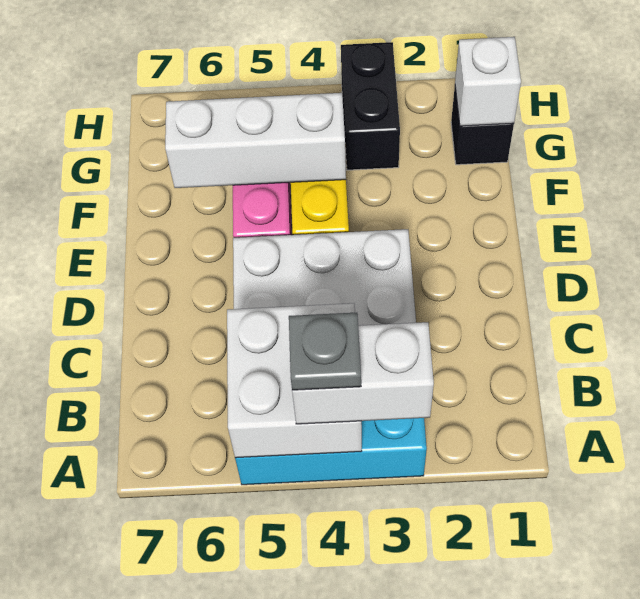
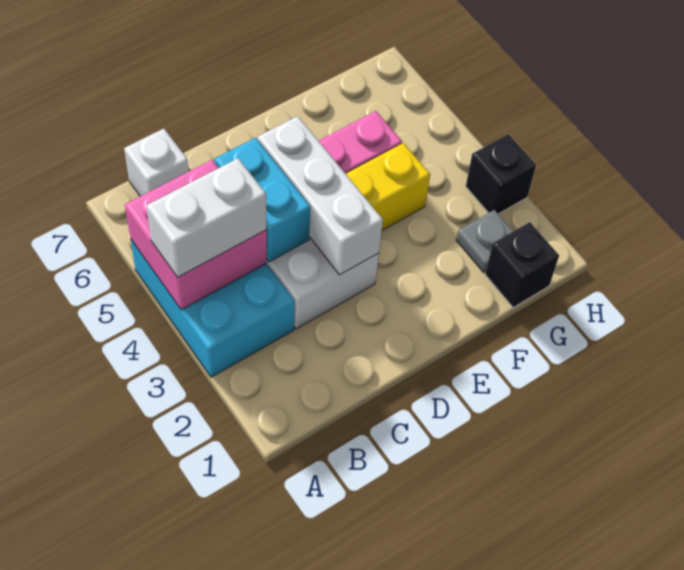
white brick A3:A4 level 3 -> white brick A4:B4 level 3
white brick A4:B5 level 2 -> pink brick A4:B5 level 2
grey plate A4 level 4 -> grey plate G2 level 1
none -> cyan brick C4:C5 level 2
white brick F4:F6 level 2 -> white brick D3:D5 level 2
white brick G1 level 2 -> white brick B7 level 1
black brick G3:H3 level 1 -> black brick H3 level 1

